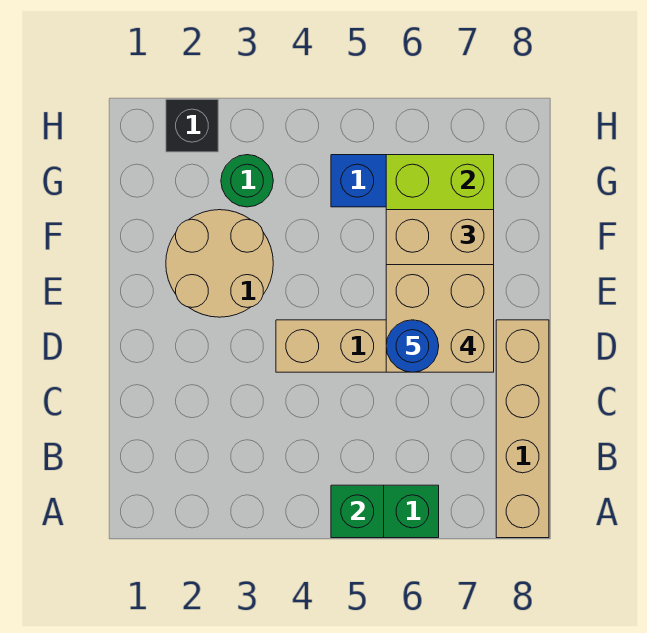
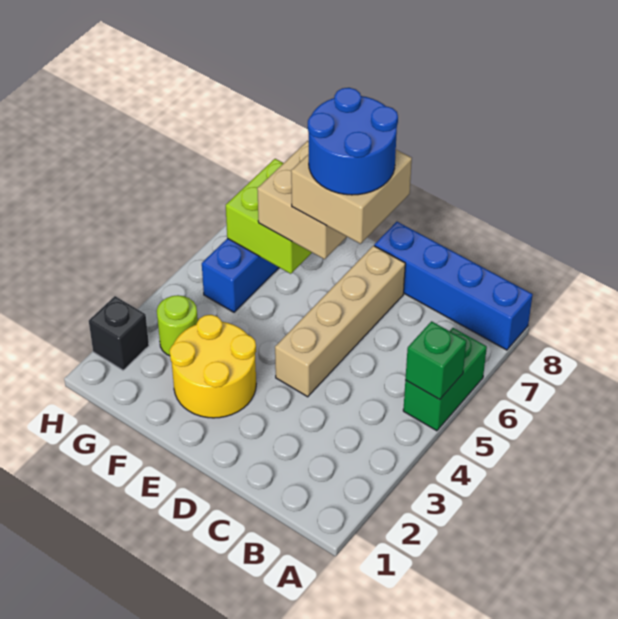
tan brick A8:D8 level 1 -> blue brick A8:D8 level 1
blue round brick D6 level 5 -> blue round brick D6:E7 level 5
tan round brick E2:F3 level 1 -> yellow round brick E2:F3 level 1
green round brick G3 level 1 -> lime round brick G3 level 1

